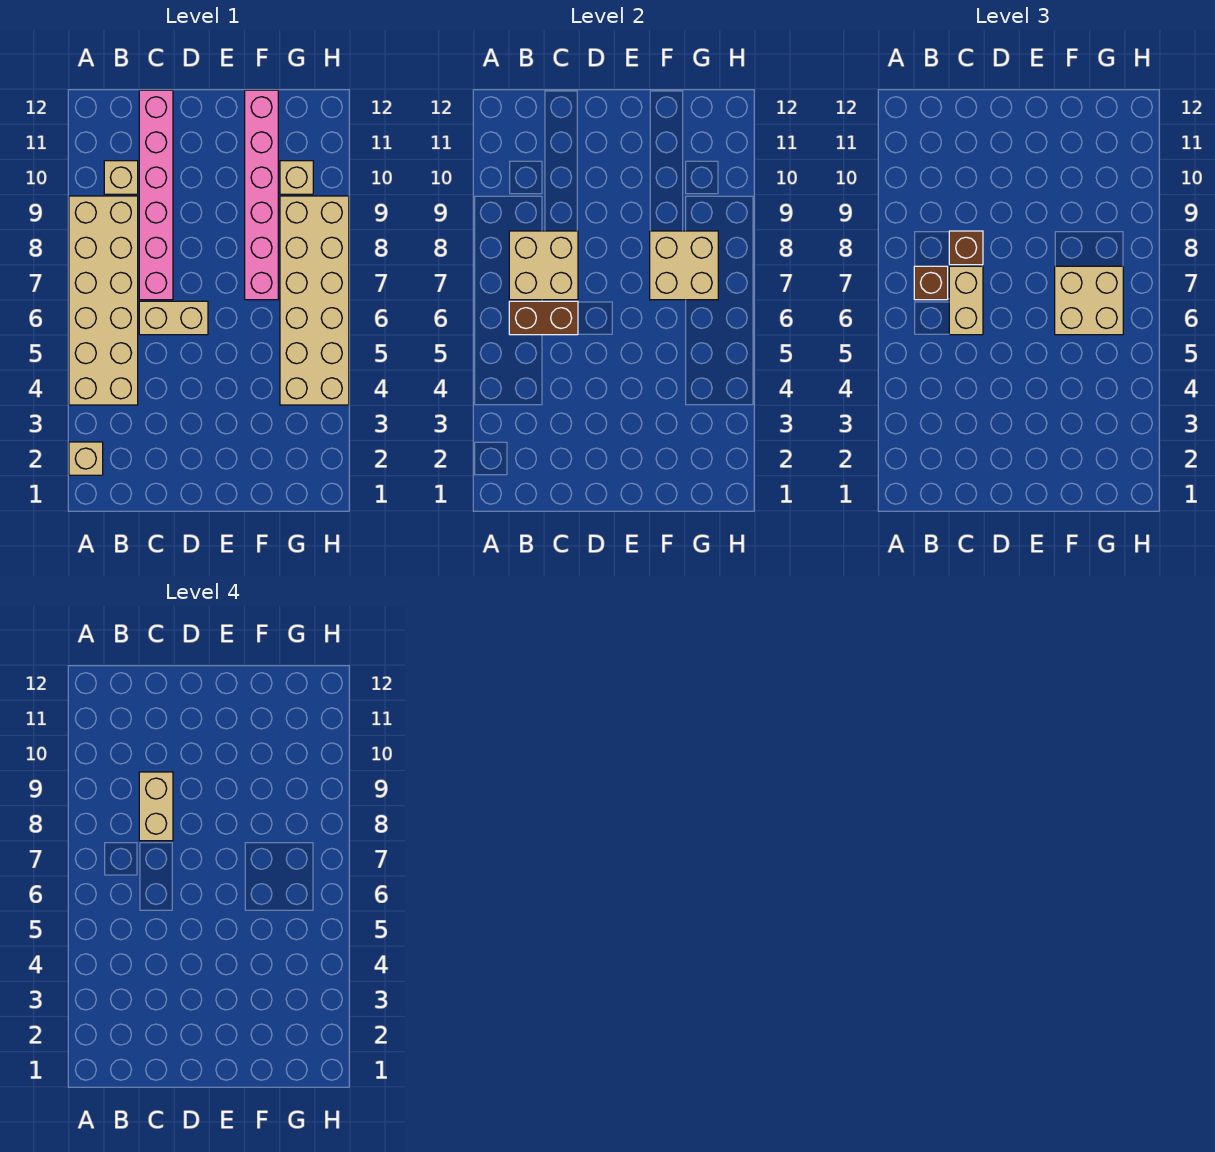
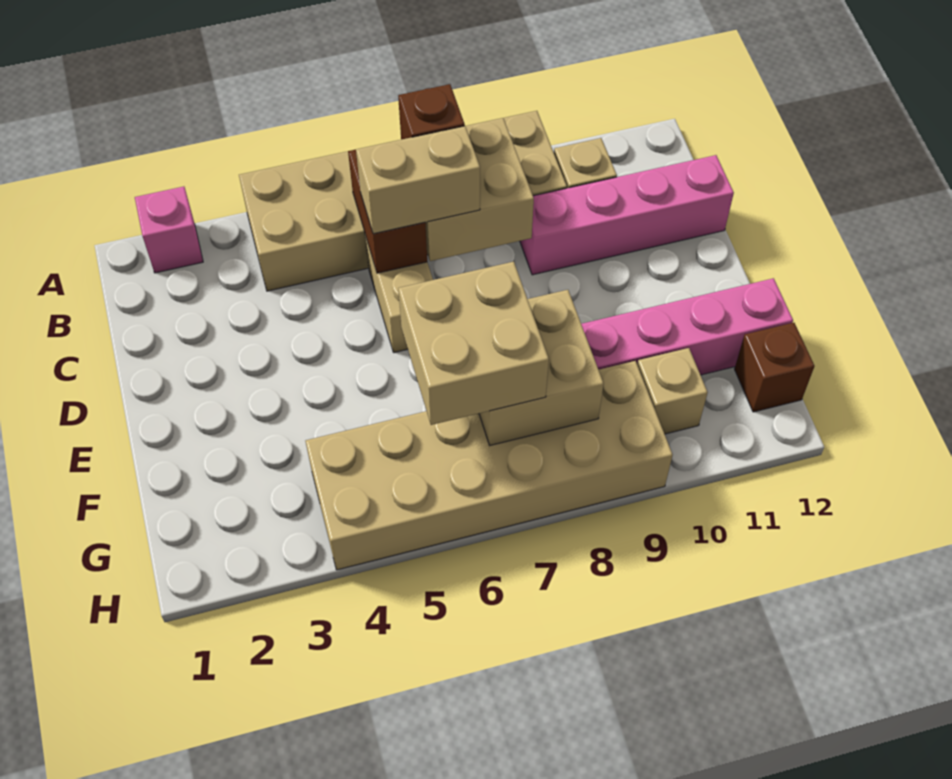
tan brick A2 level 1 -> pink brick A2 level 1
pink brick C7:C12 level 1 -> pink brick C9:C12 level 1
brown brick C8 level 3 -> brown brick G12 level 1
tan brick C8:C9 level 4 -> none

